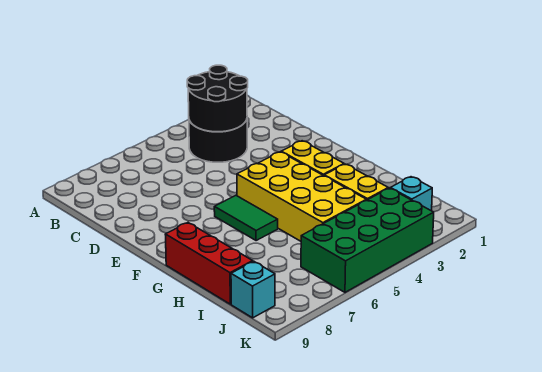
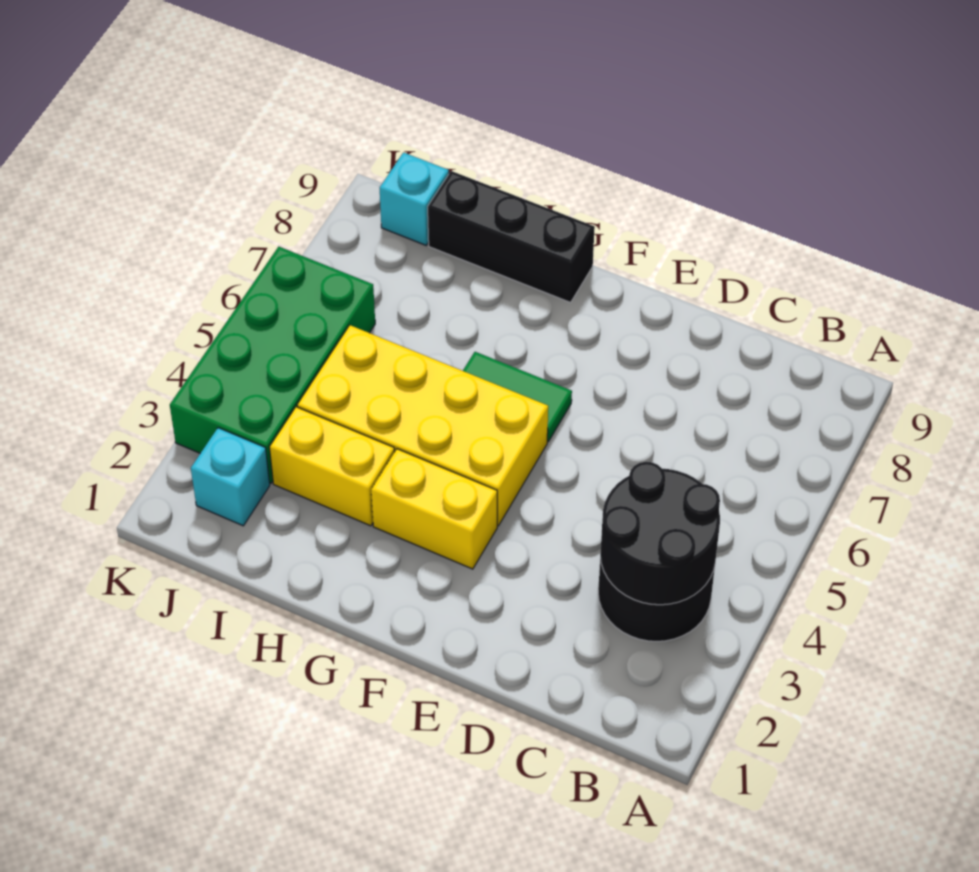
red brick G9:I9 level 1 -> black brick G9:I9 level 1

